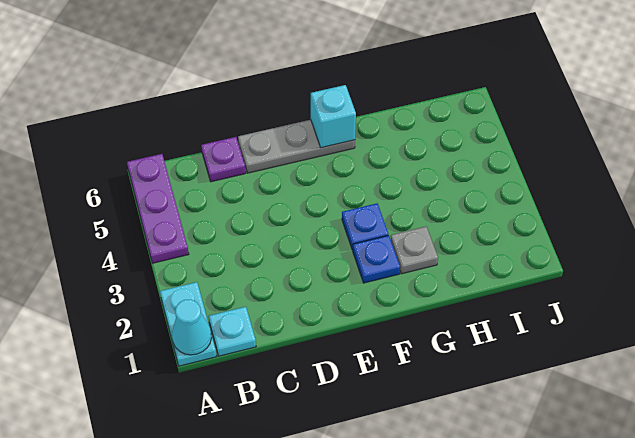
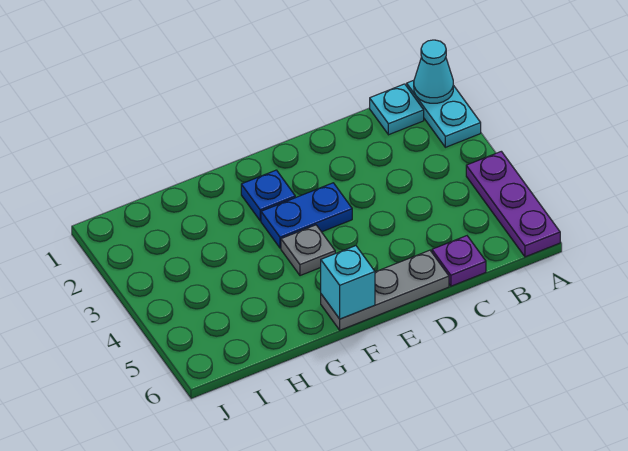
blue plate F3 level 1 -> blue plate E3:F3 level 1
grey plate G2 level 1 -> grey plate F4 level 1

